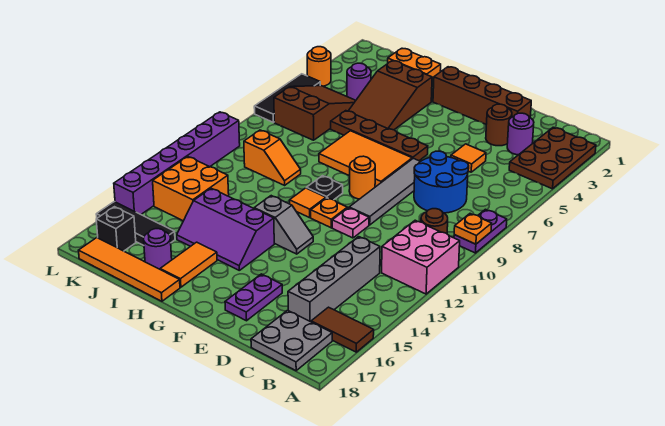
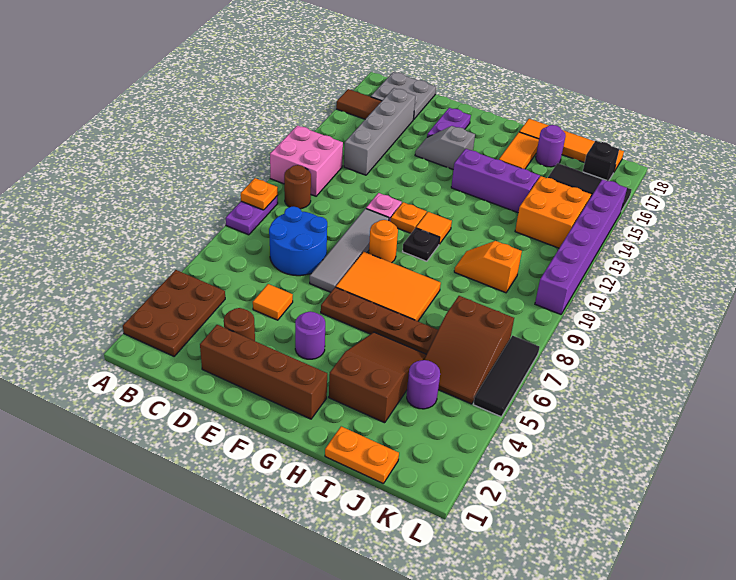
purple round brick C3 level 1 -> purple round brick F4 level 1
grey slope F13:G13 level 1 top G -> grey slope E15:F15 level 1 top F
orange round brick L4 level 1 -> none

